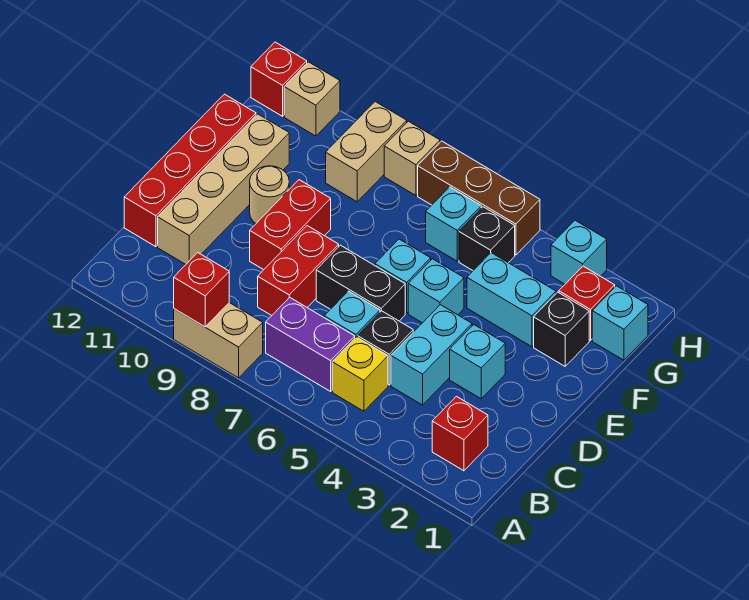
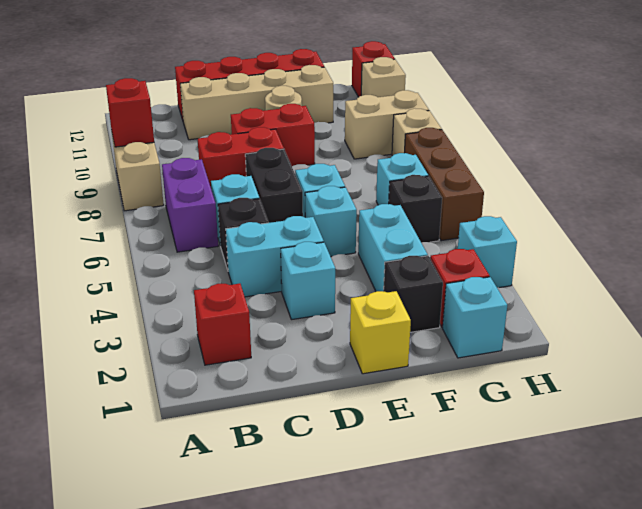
yellow brick B5 level 1 -> yellow brick E1 level 1

